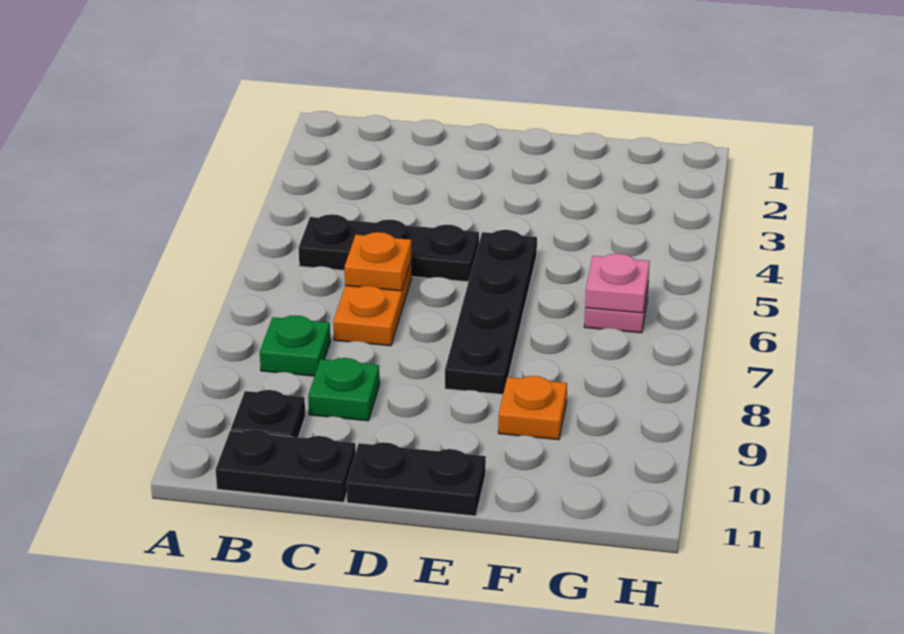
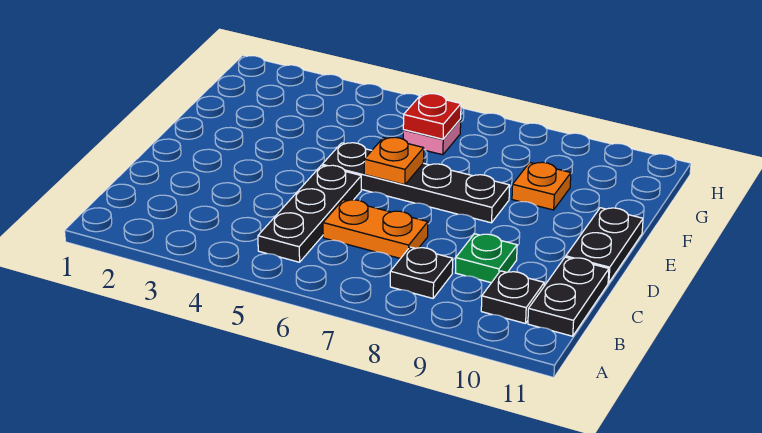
green plate B8 level 1 -> black plate B8 level 1
orange plate C6 level 2 -> orange plate E6 level 2
pink plate G6 level 2 -> red plate G6 level 2

